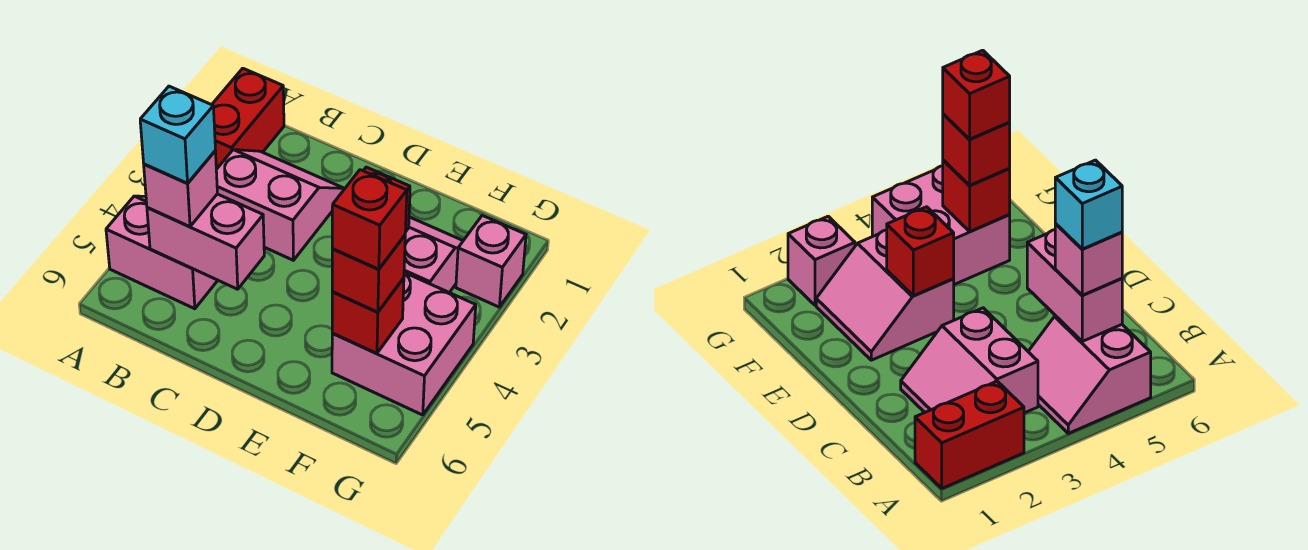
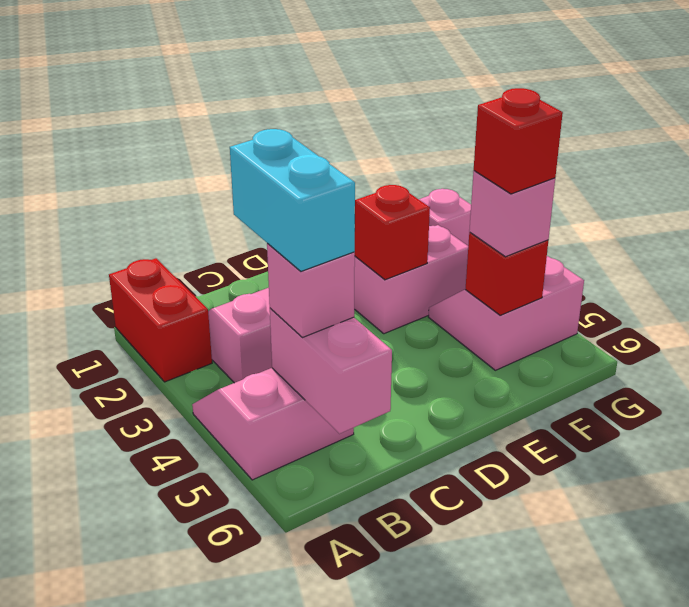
pink brick B5:C5 level 2 -> pink brick B5:B6 level 2
cyan brick B5 level 4 -> cyan brick B4:B5 level 4
pink brick F4:G5 level 1 -> pink slope F4:G5 level 1 top 5
red brick F5 level 3 -> pink brick F5 level 3

